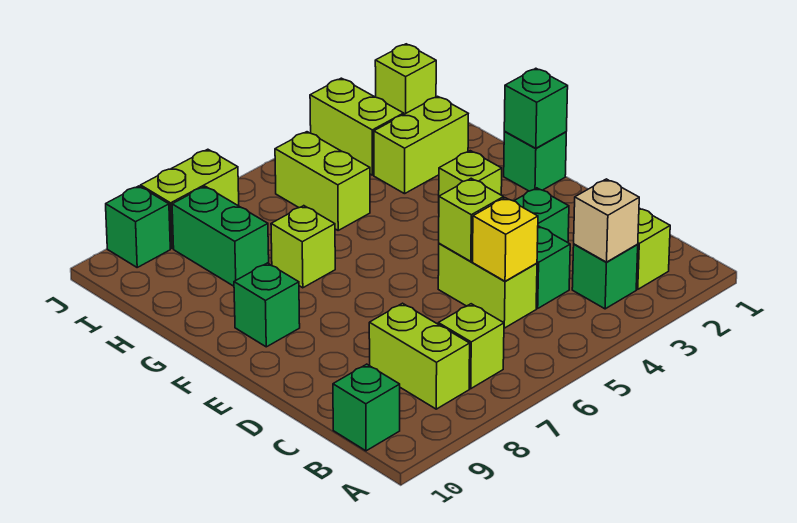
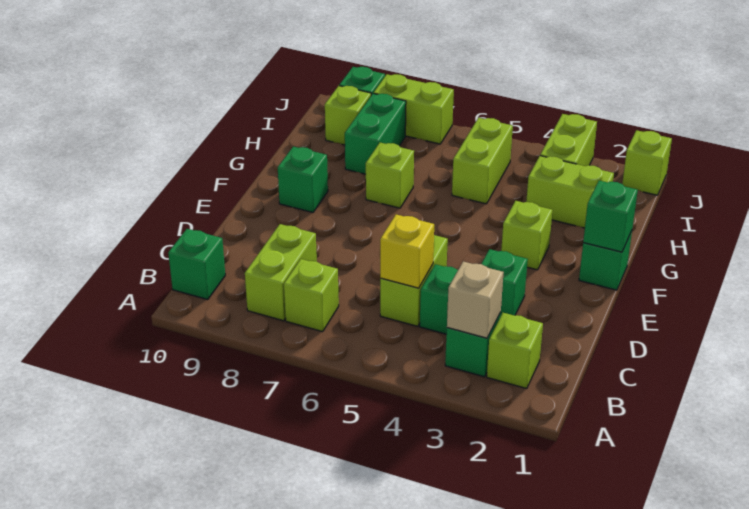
lime brick D5 level 2 -> lime brick I9 level 1

